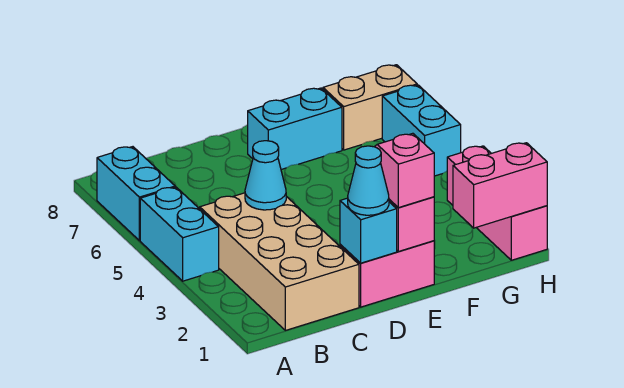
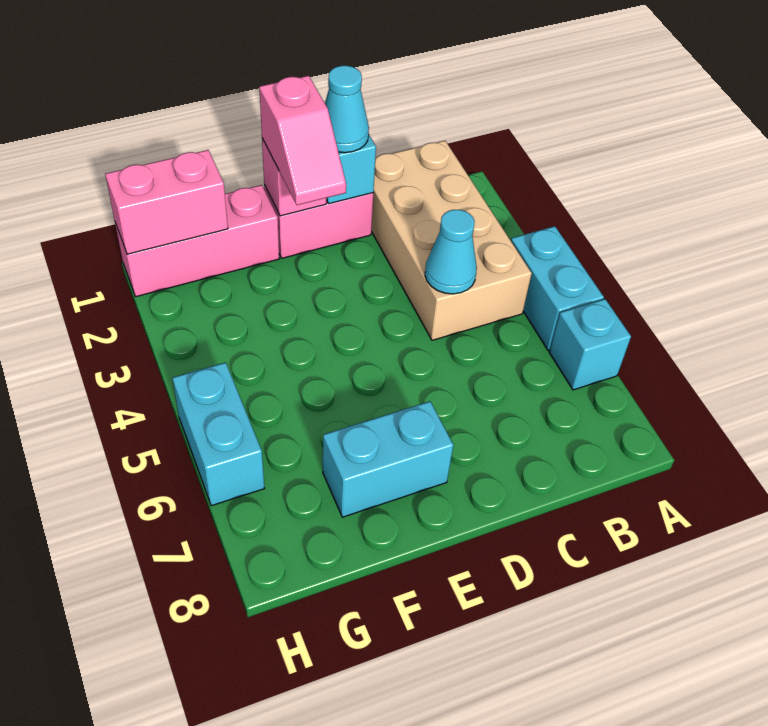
cyan brick A6:A7 level 1 -> cyan brick A6 level 1
tan brick G7:H7 level 1 -> none
pink brick H1:H3 level 1 -> pink brick F1:H1 level 1

